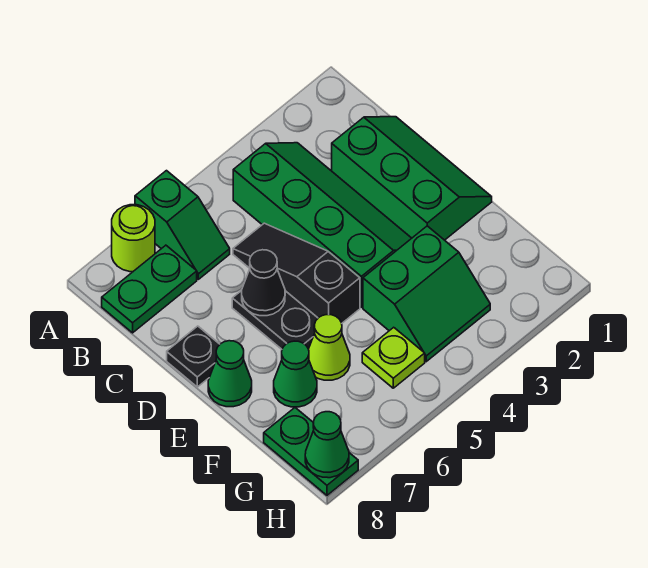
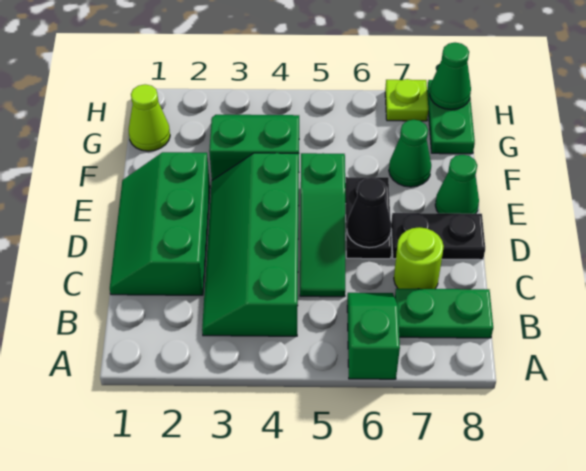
lime round brick A7 level 1 -> lime round brick C7 level 1
black slope C5:E5 level 1 top E -> green slope C5:E5 level 1 top E
black plate D8 level 1 -> black plate D7:D8 level 1
lime cone F6 level 1 -> lime cone G1 level 1
lime plate G5 level 1 -> lime plate H7 level 1

